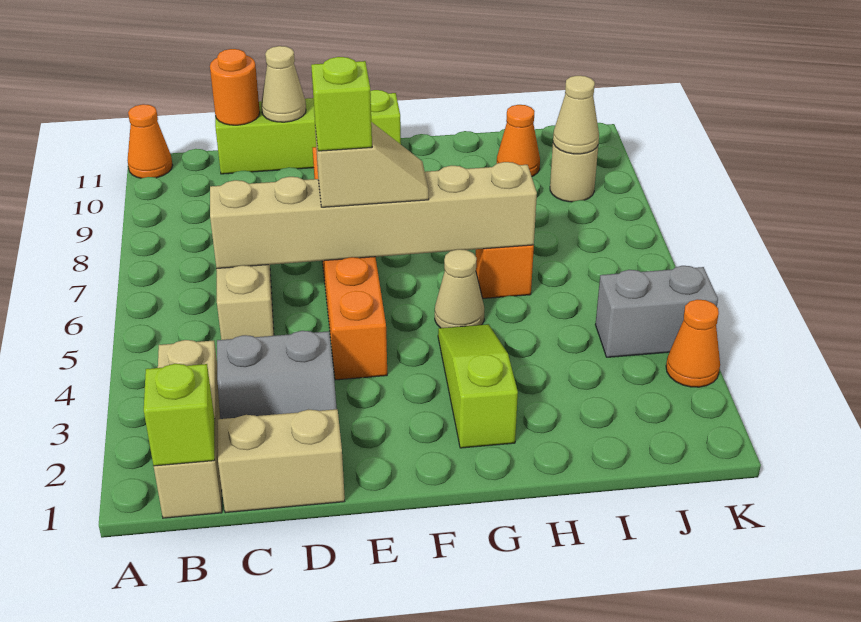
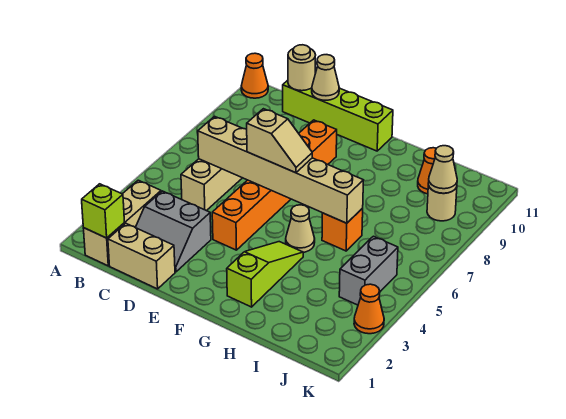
orange round brick C11 level 2 -> tan round brick C11 level 2
lime brick E6 level 4 -> none
grey brick J4:K4 level 1 -> grey brick J4:J5 level 1

